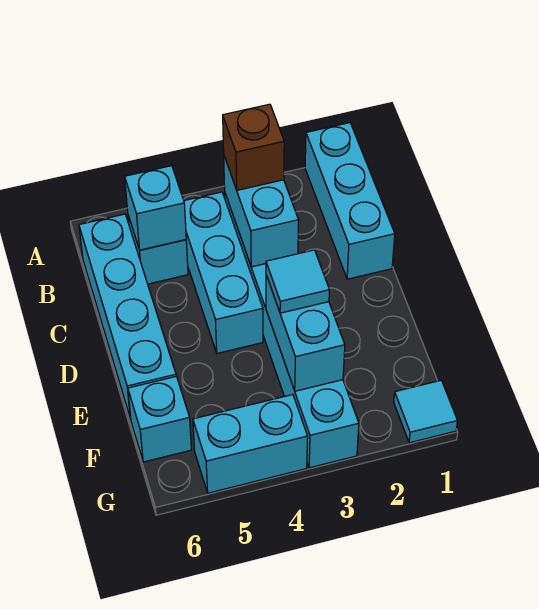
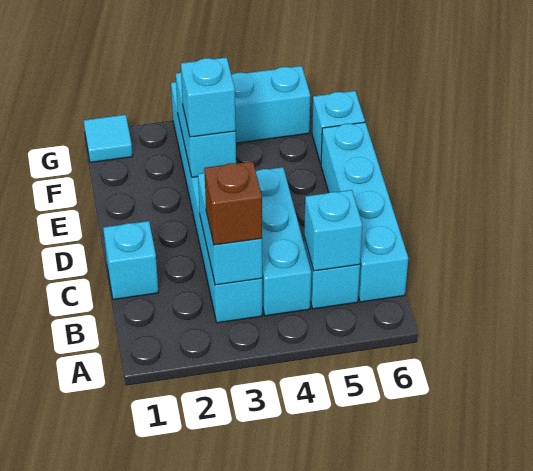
cyan brick A1:C1 level 1 -> cyan brick C1 level 1
cyan tile E3 level 3 -> cyan brick E3 level 3

